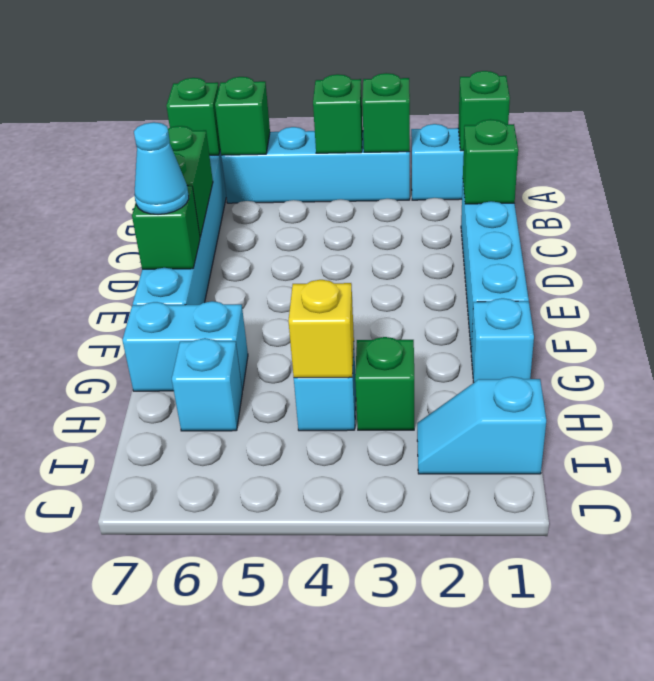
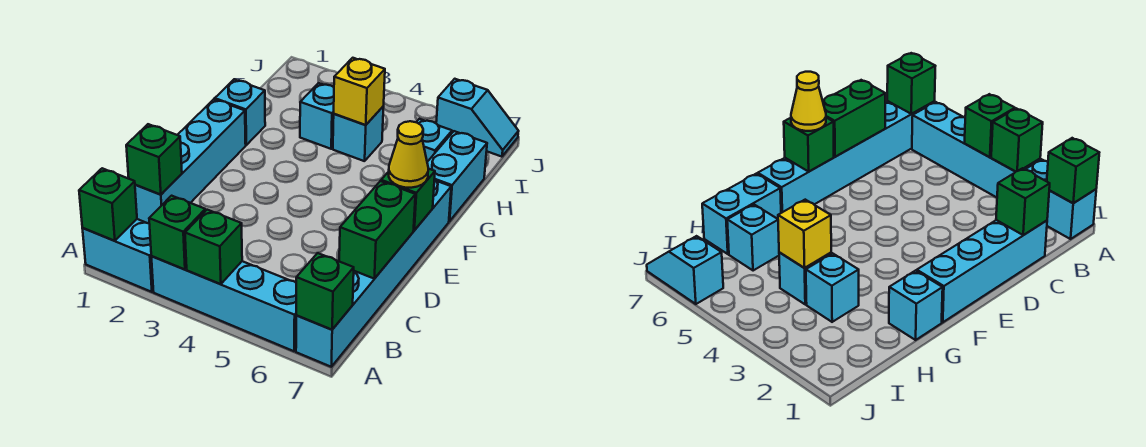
green brick A6 level 2 -> none
cyan cone E7 level 3 -> yellow cone E7 level 3
cyan brick G6:G7 level 1 -> cyan brick G7:H7 level 1
green brick H3 level 1 -> cyan brick H3 level 1
cyan slope I1:I2 level 1 top 1 -> cyan slope J6:J7 level 1 top 6

